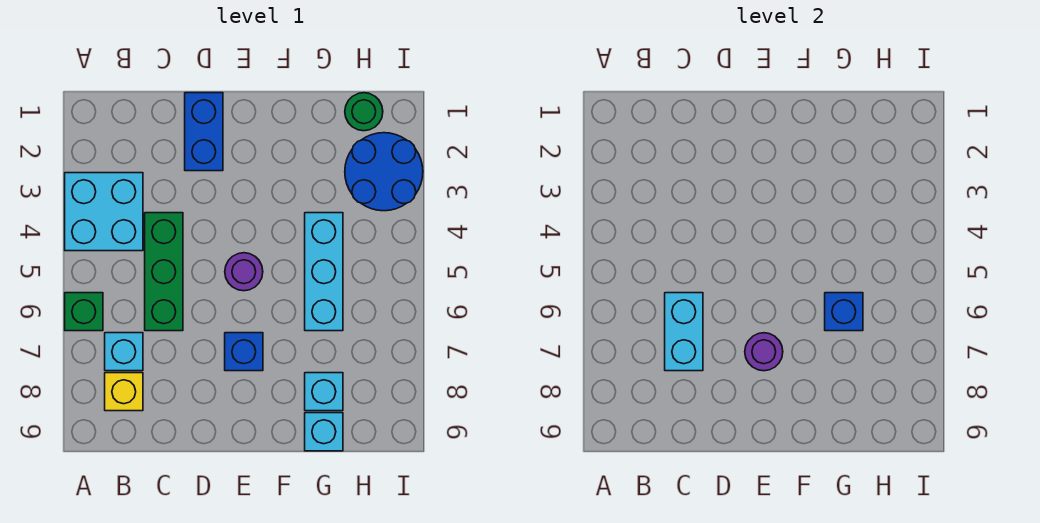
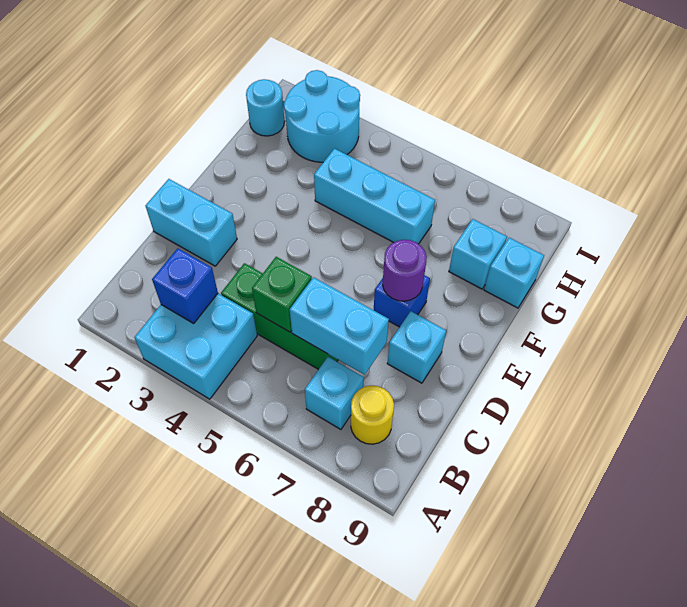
green brick A6 level 1 -> green brick C5 level 2
yellow brick B8 level 1 -> yellow round brick B8 level 1
blue brick D1:D2 level 1 -> cyan brick D1:D2 level 1
none -> cyan brick D8 level 1
purple round brick E5 level 1 -> none
blue brick G6 level 2 -> blue brick B3 level 2
green round brick H1 level 1 -> cyan round brick H1 level 1
blue round brick H2:I3 level 1 -> cyan round brick H2:I3 level 1

